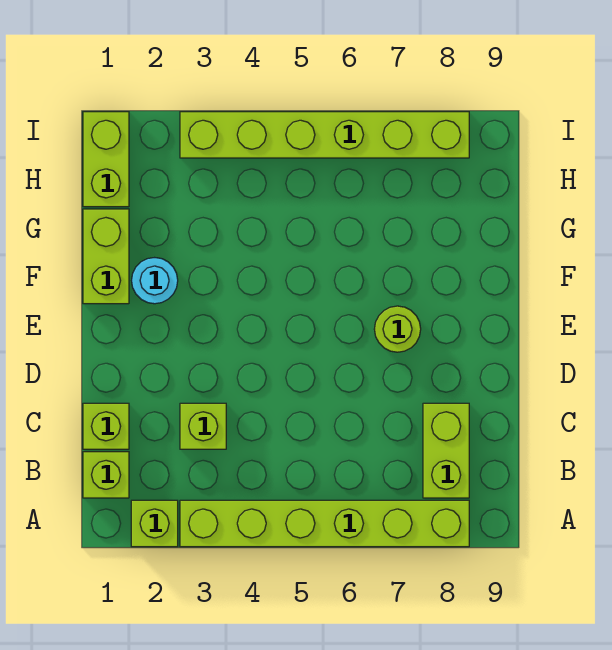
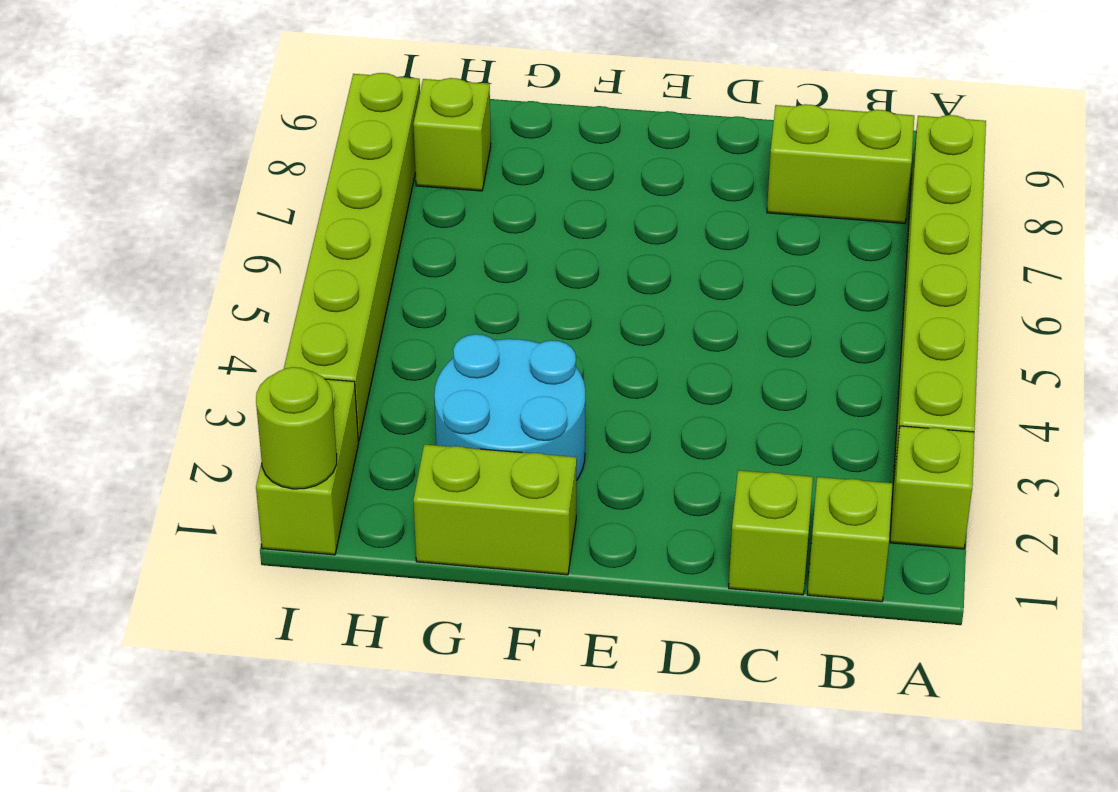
lime brick C3 level 1 -> lime brick H8 level 1
lime round brick E7 level 1 -> lime round brick I1 level 2
cyan round brick F2 level 1 -> cyan round brick F2:G3 level 1
lime brick H1:I1 level 1 -> lime brick I1:I2 level 1

